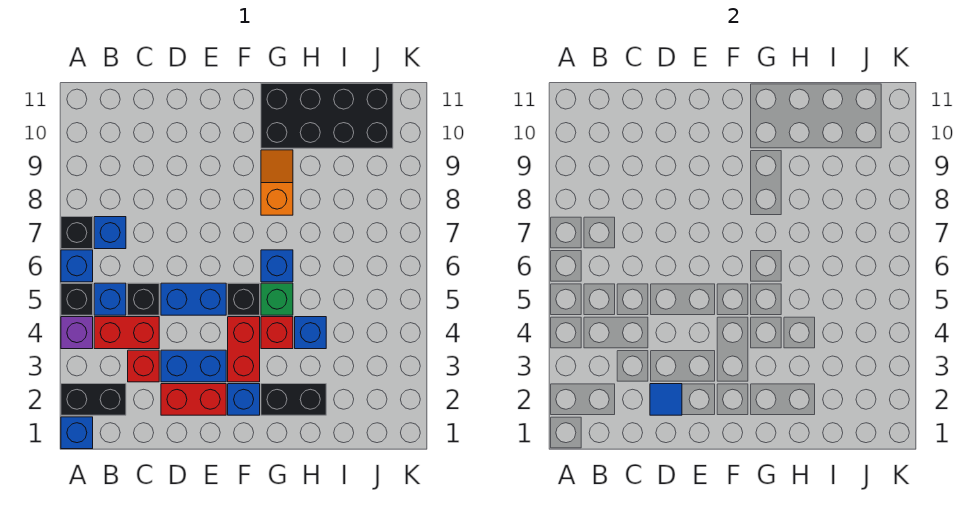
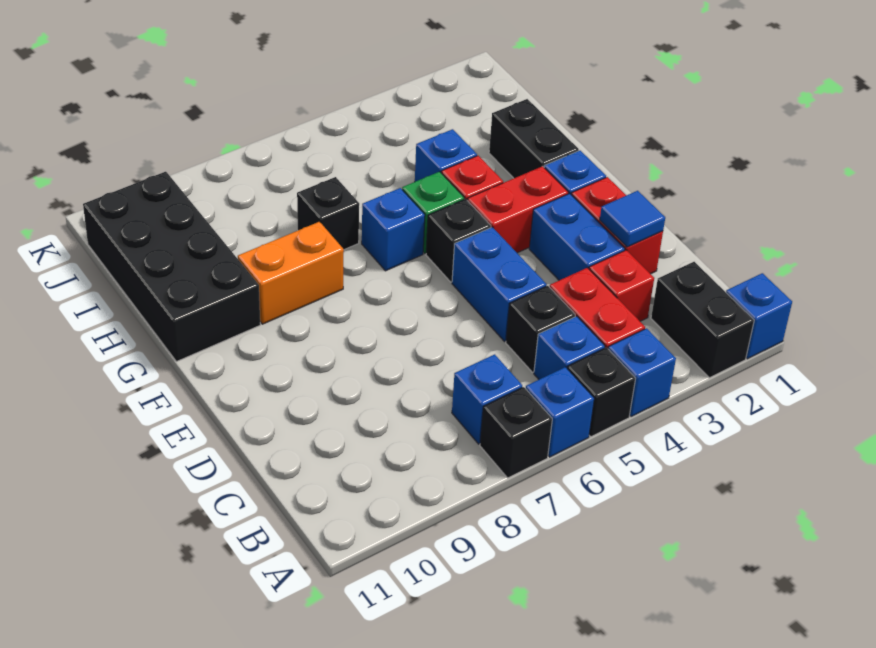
purple brick A4 level 1 -> blue brick A4 level 1
orange slope G8:G9 level 1 top 8 -> orange brick G8:G9 level 1
none -> black brick H7 level 1

